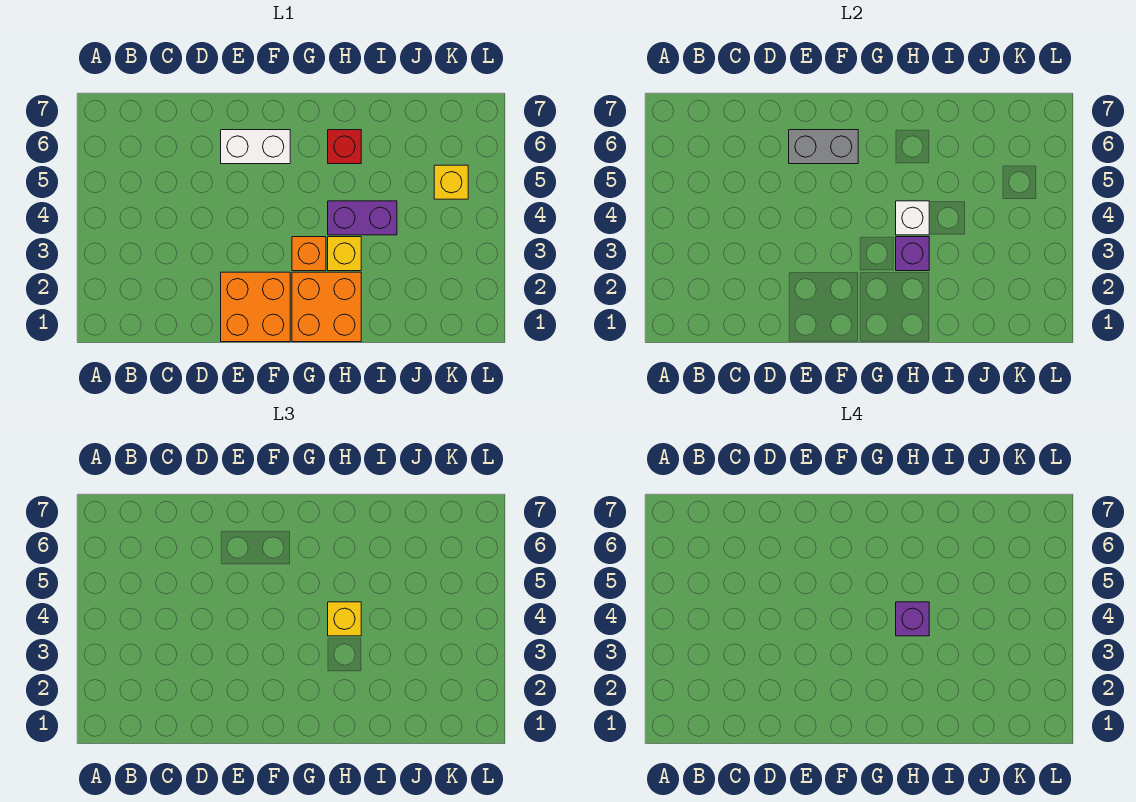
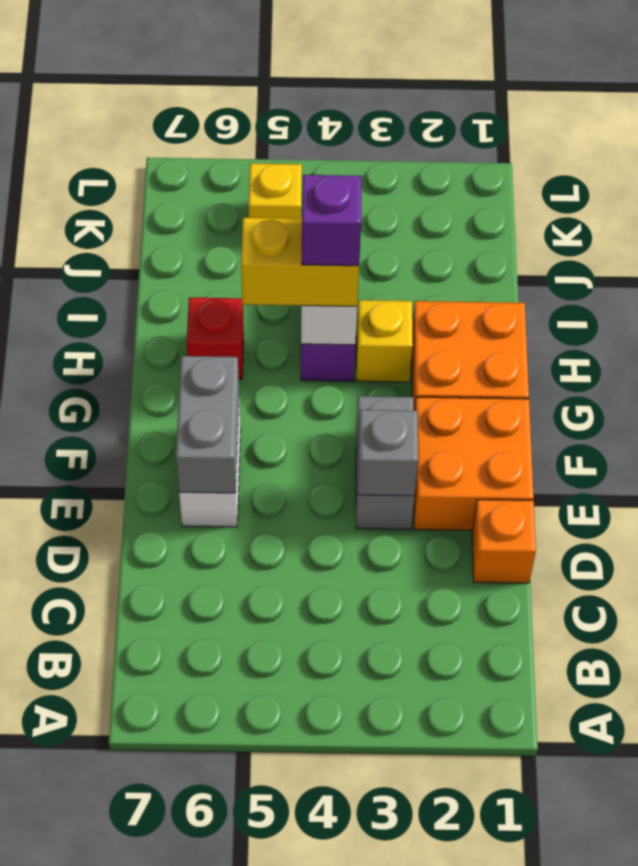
none -> grey brick E3:F3 level 1
none -> grey brick E3 level 2
orange brick G3 level 1 -> orange brick D1 level 1
purple brick H3 level 2 -> none
yellow brick H4 level 3 -> yellow brick H4:H5 level 3

